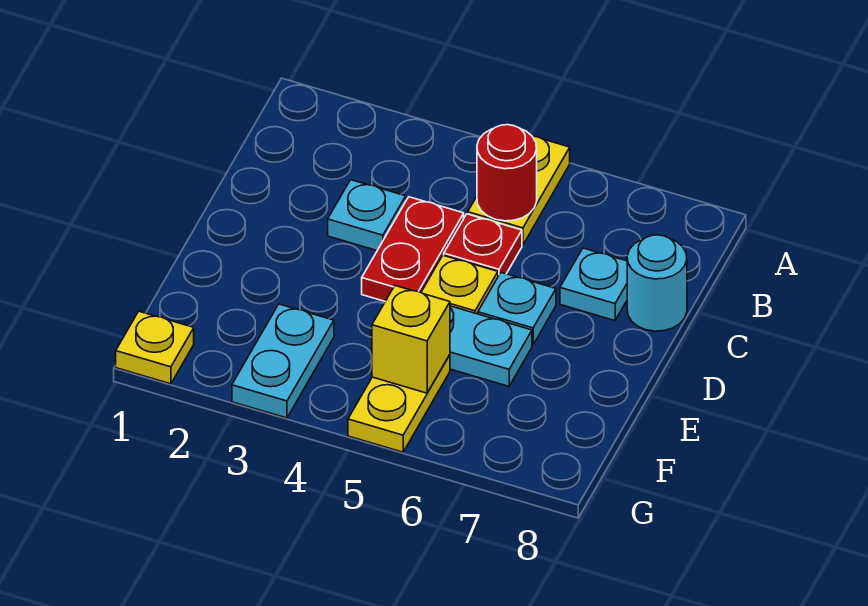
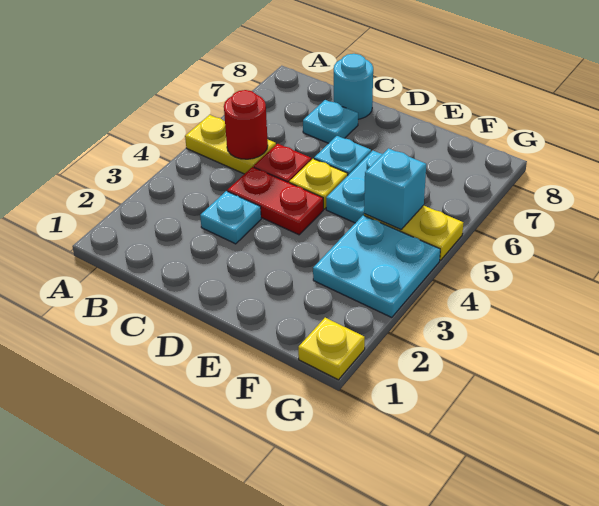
cyan plate F3:G3 level 1 -> cyan plate F3:G4 level 1
yellow brick F5 level 2 -> cyan brick F5 level 2

